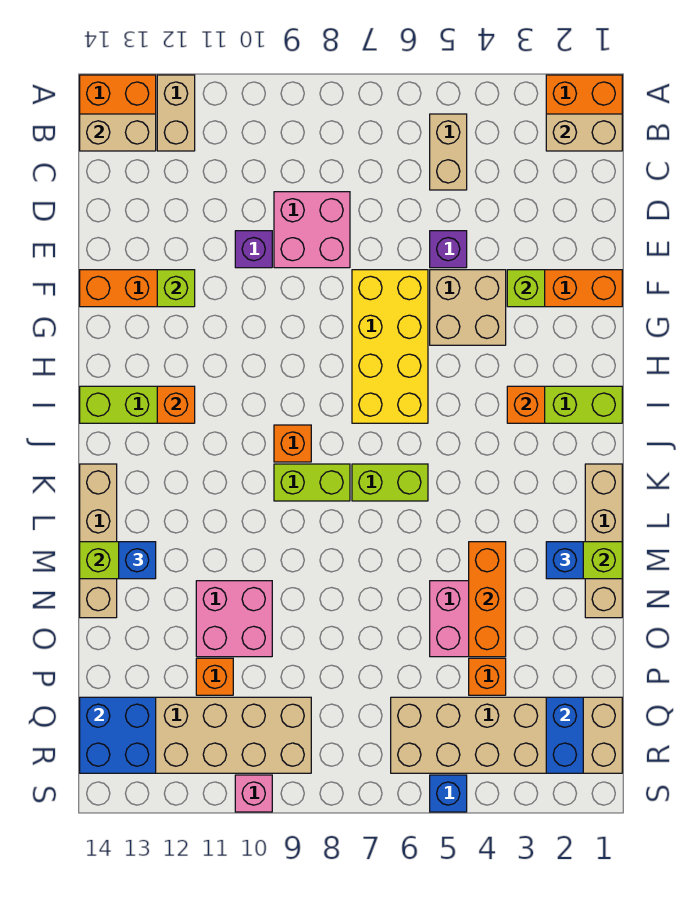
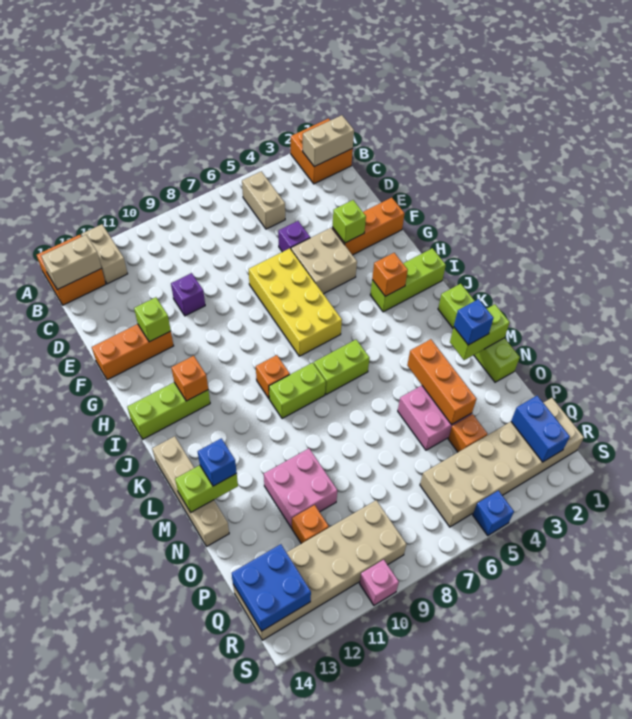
pink brick D8:E9 level 1 -> none
tan brick K1:N1 level 1 -> lime brick K1:N1 level 1

